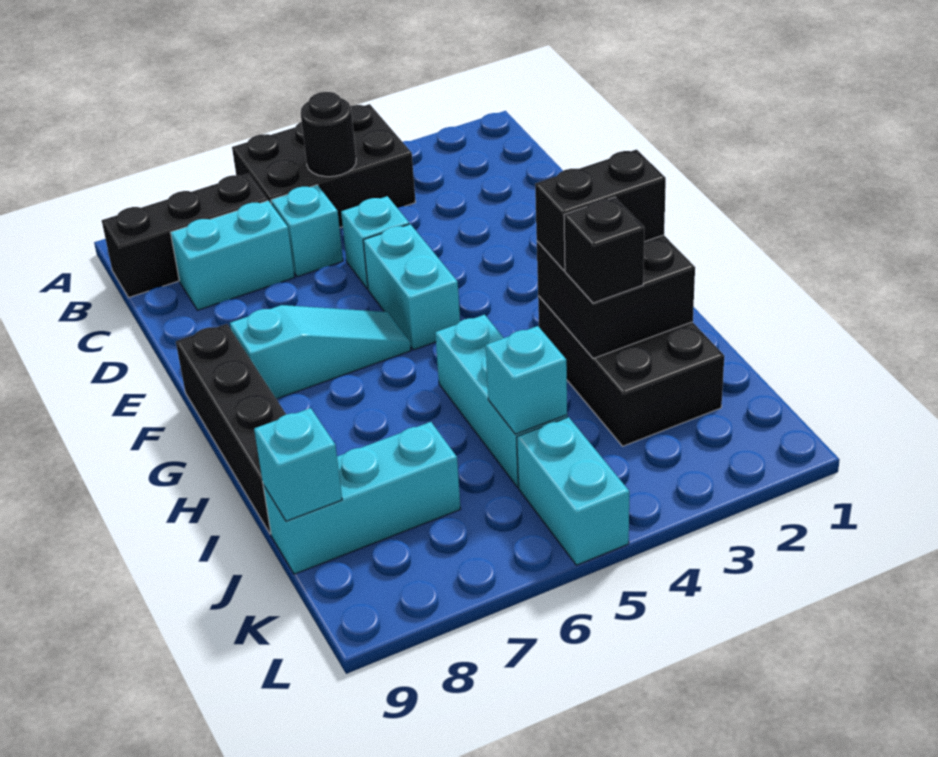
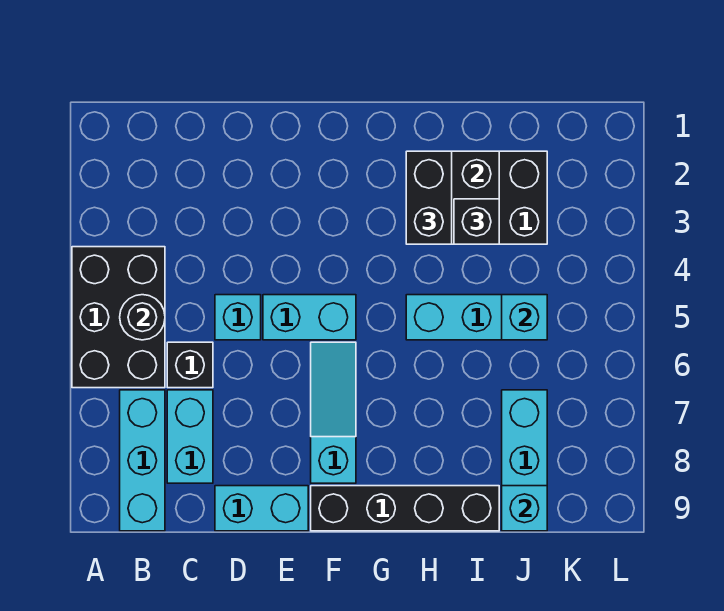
black brick B7:B9 level 1 -> cyan brick B7:B9 level 1
cyan brick C6 level 1 -> black brick C6 level 1
cyan brick K5:L5 level 1 -> cyan brick D9:E9 level 1

